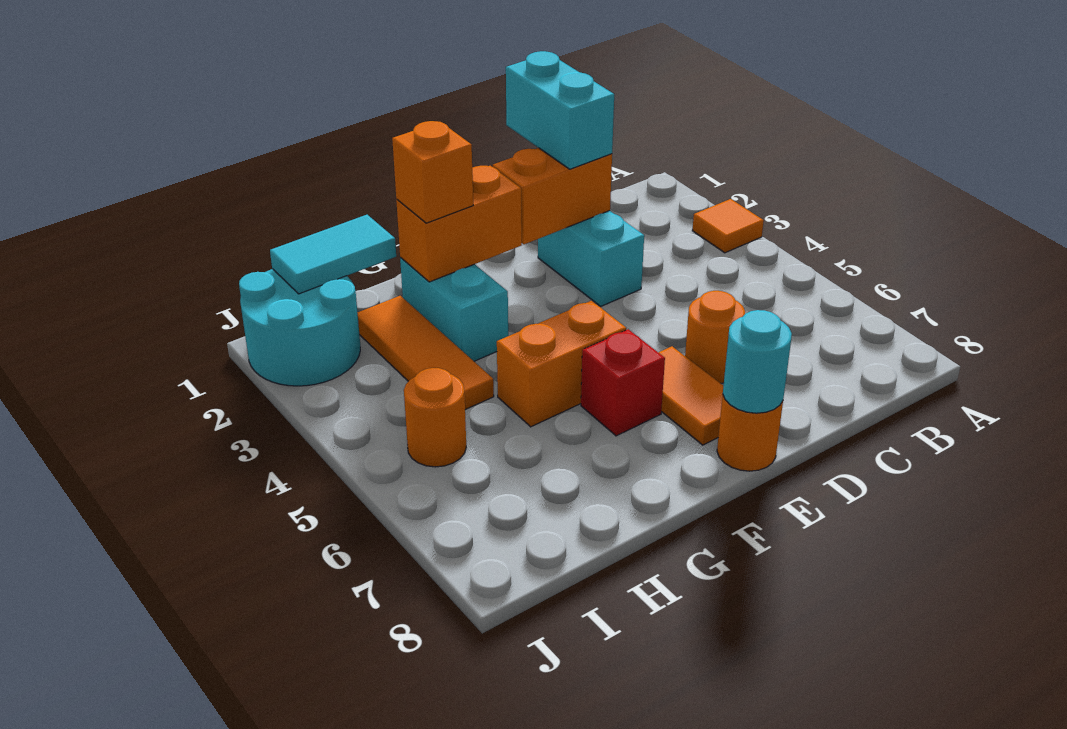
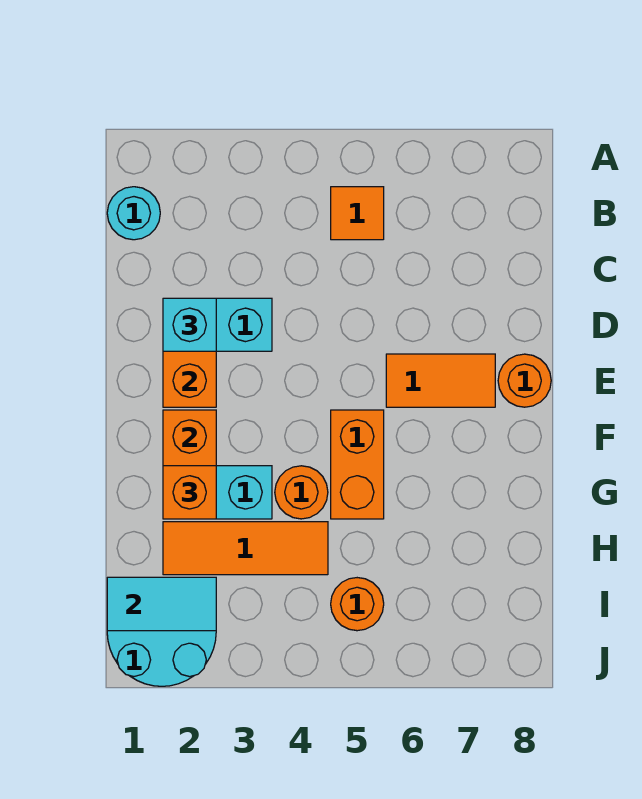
orange tile A3 level 1 -> orange tile B5 level 1
cyan brick D1:D2 level 3 -> cyan brick D2 level 3
orange round brick D6 level 1 -> orange round brick G4 level 1
cyan round brick E8 level 2 -> cyan round brick B1 level 1
red brick F6 level 1 -> none
cyan tile H1:I1 level 2 -> cyan tile I1:I2 level 2

